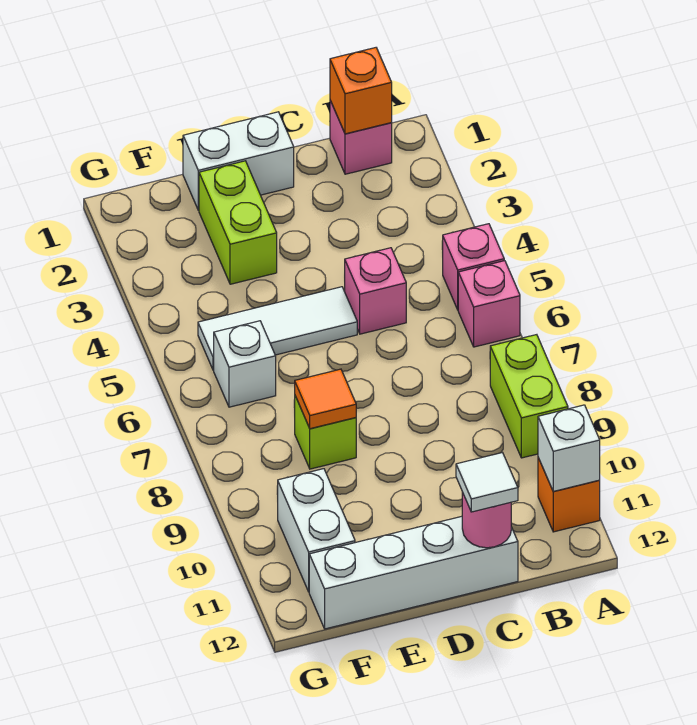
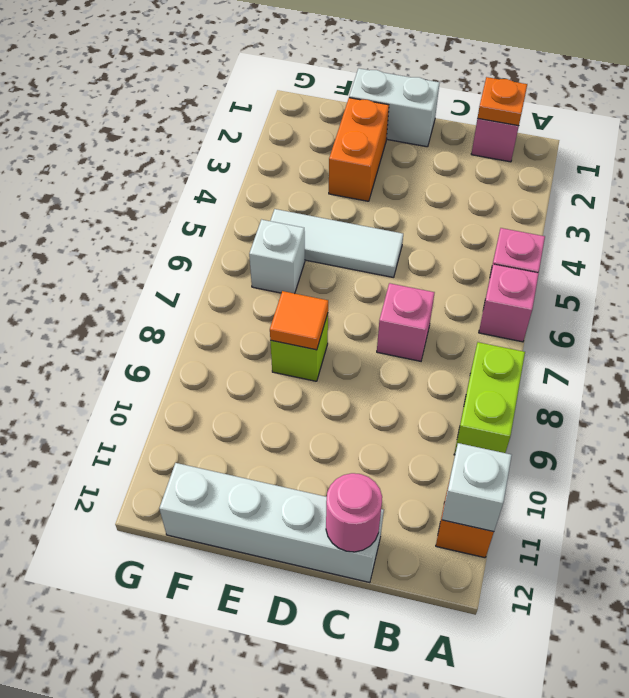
orange brick B1 level 2 -> orange plate B1 level 2
pink brick C5 level 1 -> pink brick C7 level 1
white tile C12 level 3 -> none
lime brick E2:E3 level 1 -> orange brick E2:E3 level 1
white brick F10:F11 level 1 -> none

